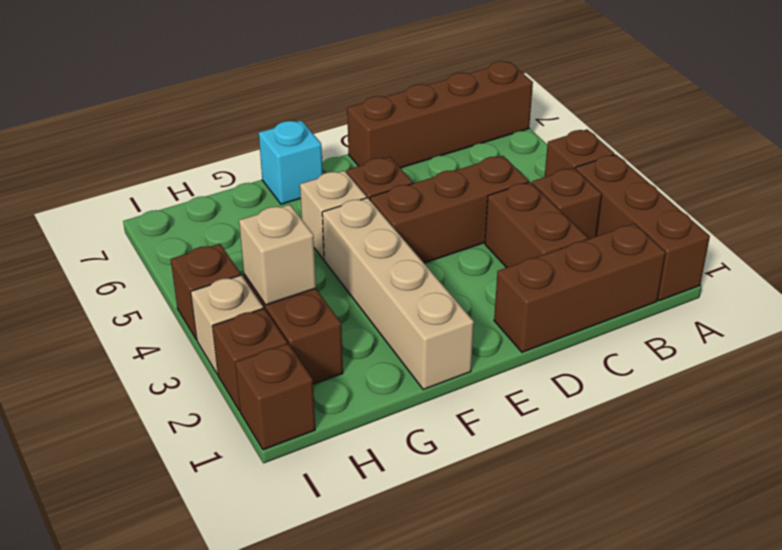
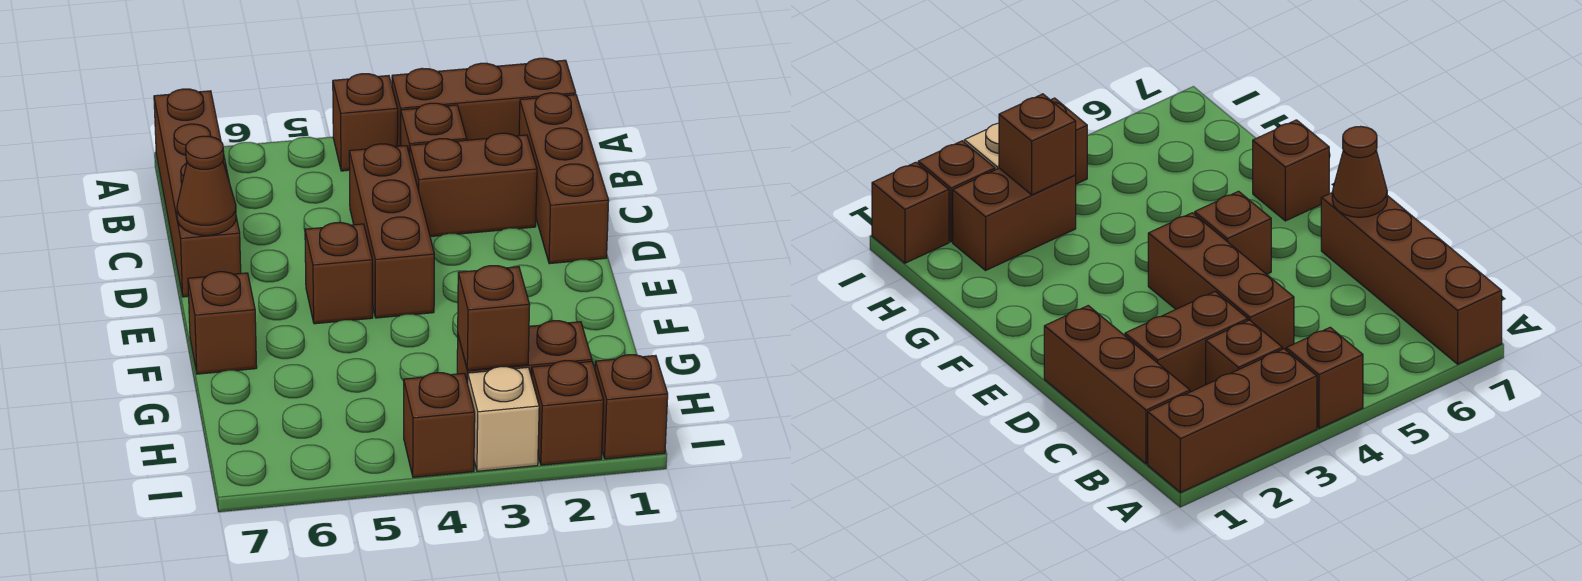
none -> brown cone D7 level 2
tan brick F1:F4 level 1 -> none
tan brick F5 level 1 -> none
cyan brick F7 level 1 -> brown brick F7 level 1
tan brick H3 level 2 -> brown brick H3 level 2

